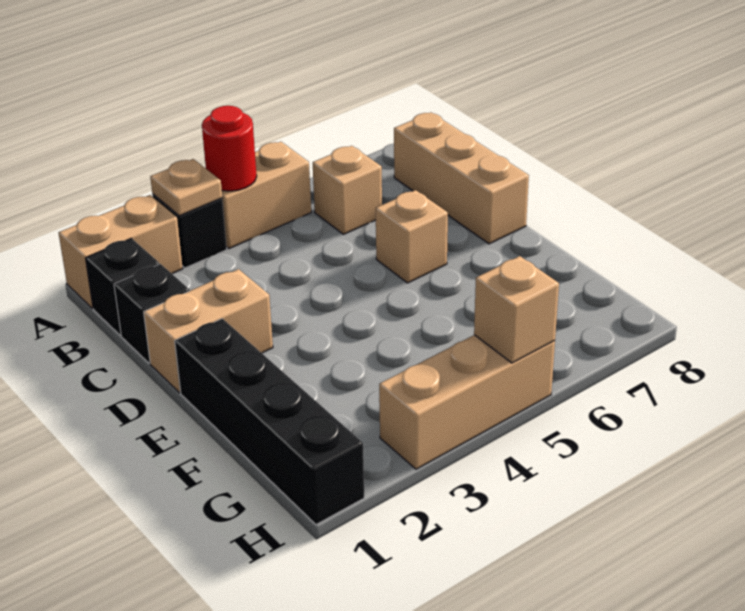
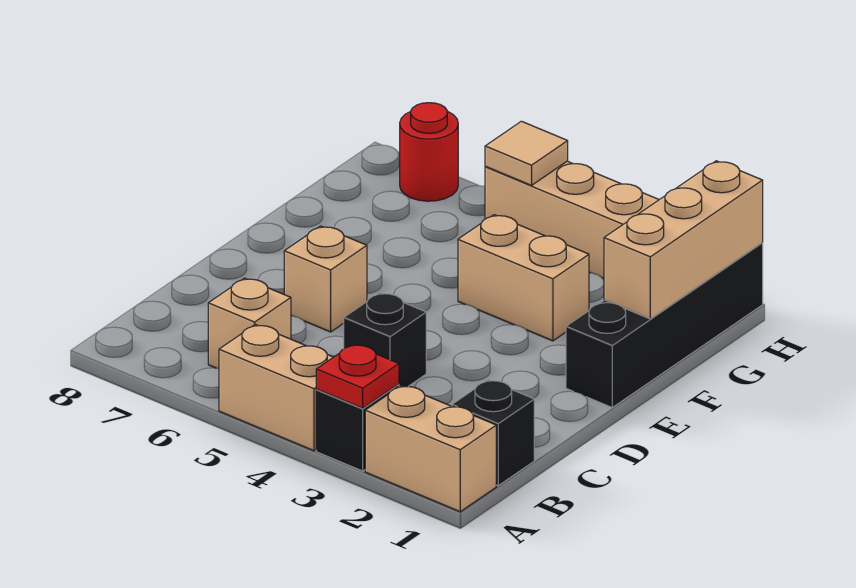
tan plate A3 level 2 -> red plate A3 level 2
red round brick A4 level 2 -> red round brick H7 level 1
tan brick B8:D8 level 1 -> tan brick F1:H1 level 2
black brick C1 level 1 -> black brick C4 level 1
tan brick D1:D2 level 1 -> tan brick F3:F4 level 1
tan brick H5 level 2 -> tan tile H5 level 2

